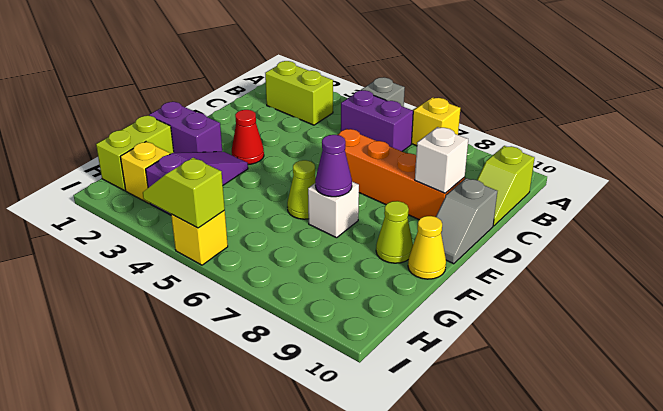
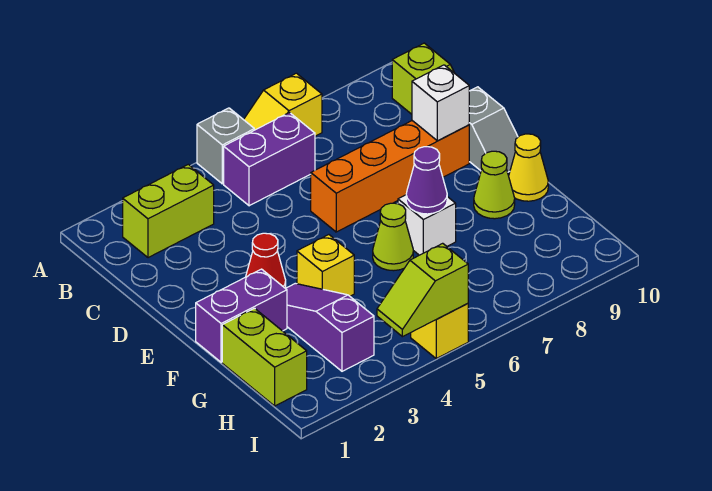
yellow brick H2 level 1 -> yellow brick F4 level 1

